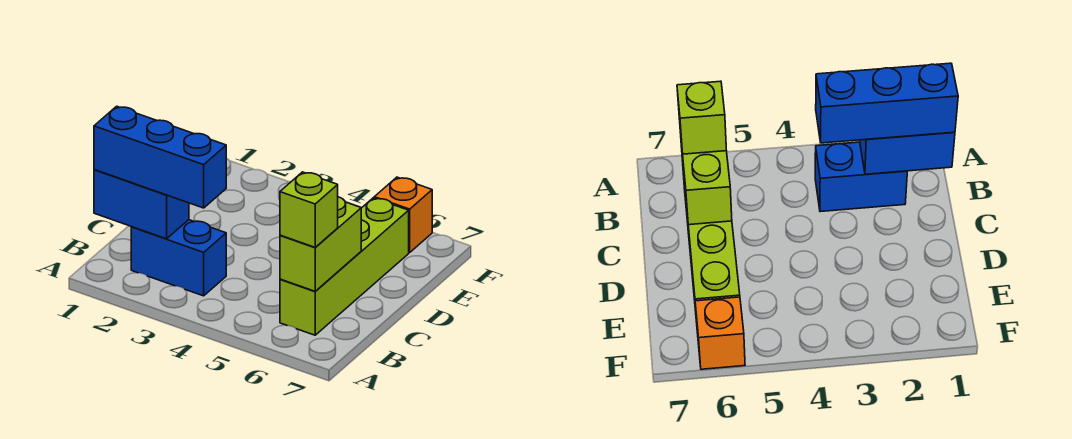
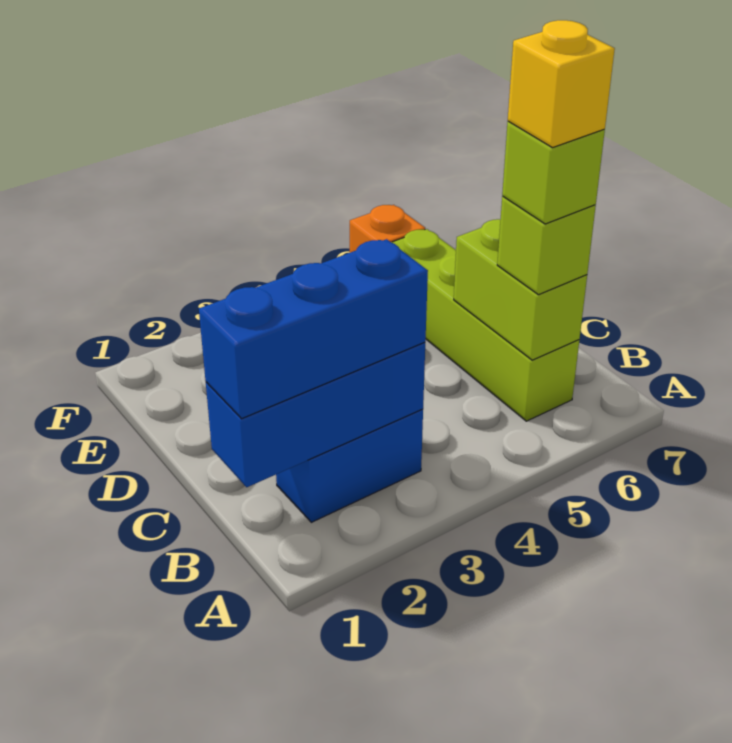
blue brick B1:B2 level 2 -> blue brick B1:B3 level 2
none -> lime brick B6 level 4
none -> yellow brick B6 level 5

